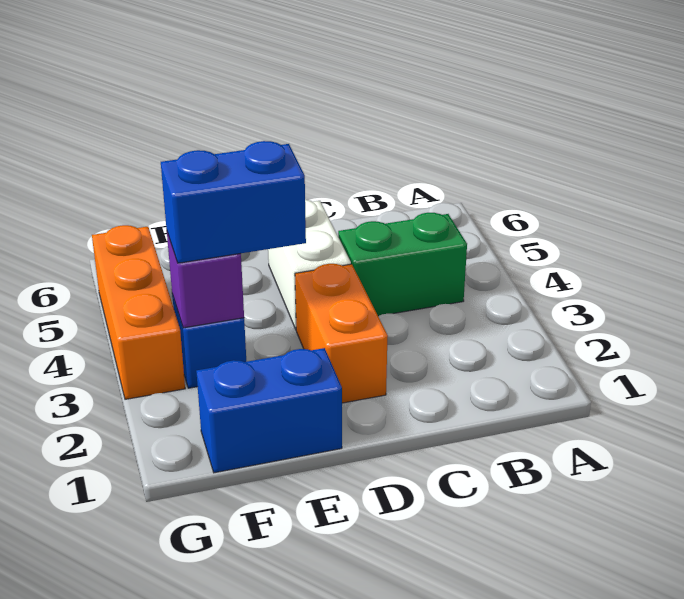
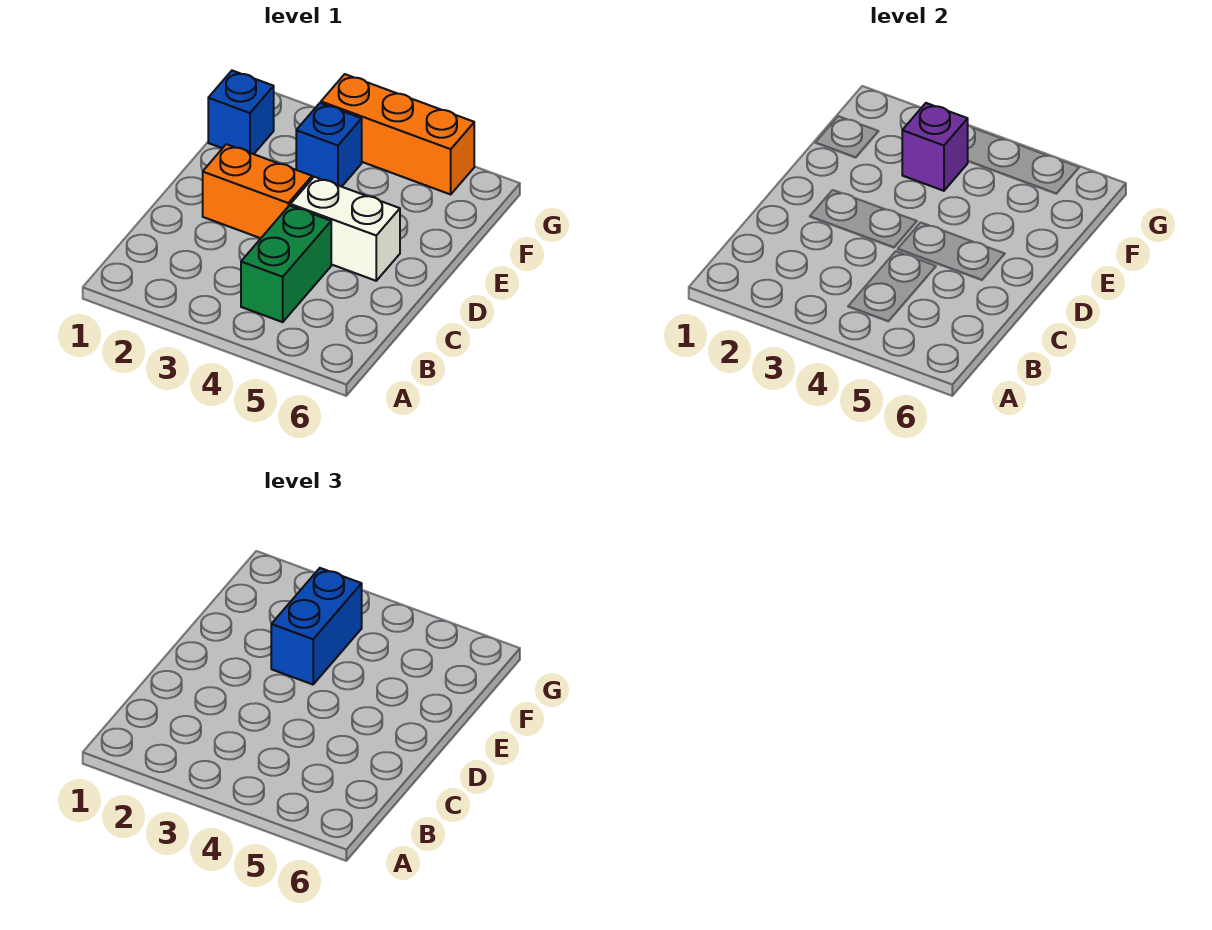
blue brick E1:F1 level 1 -> blue brick F1 level 1

